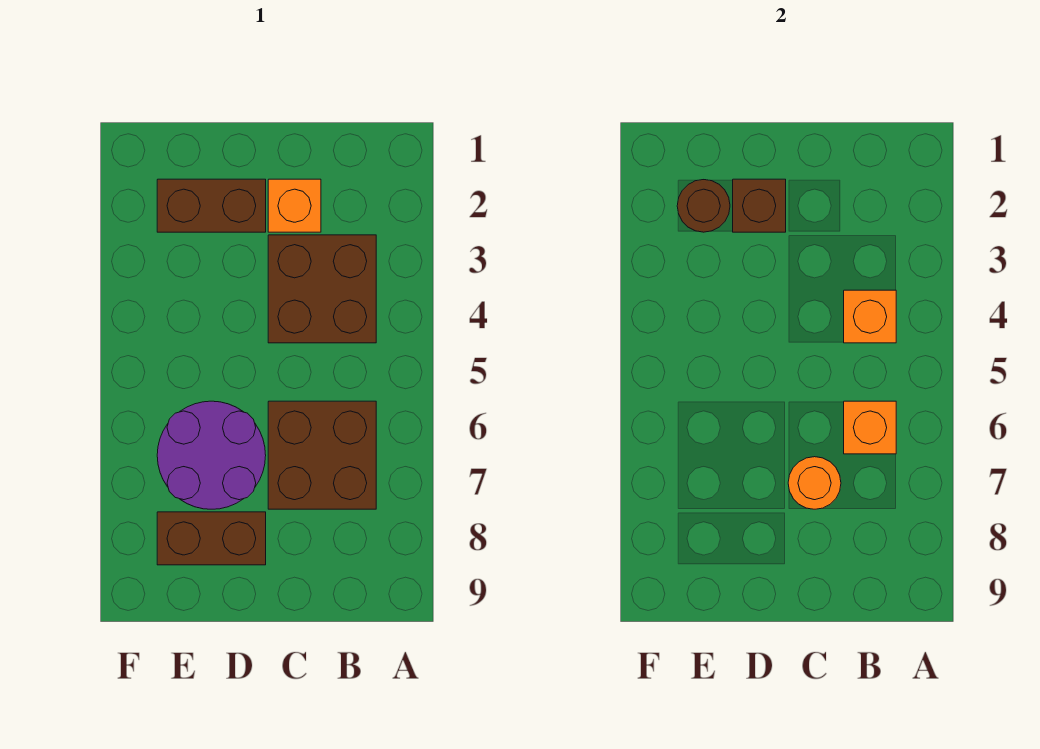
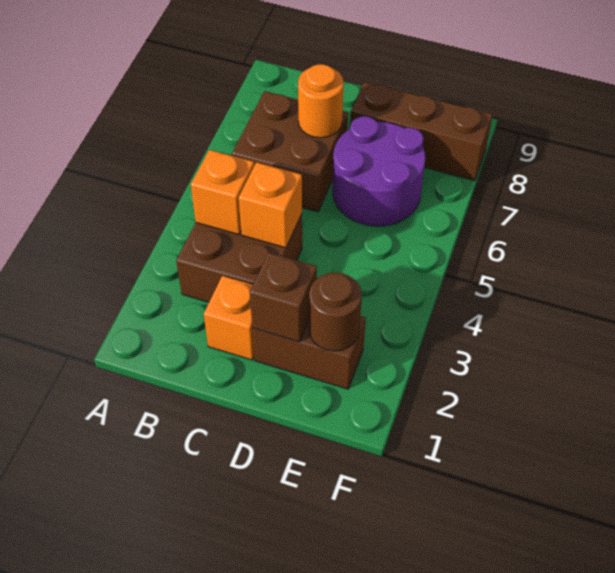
orange brick B6 level 2 -> orange brick C4 level 2
brown brick D8:E8 level 1 -> brown brick D8:F8 level 1

